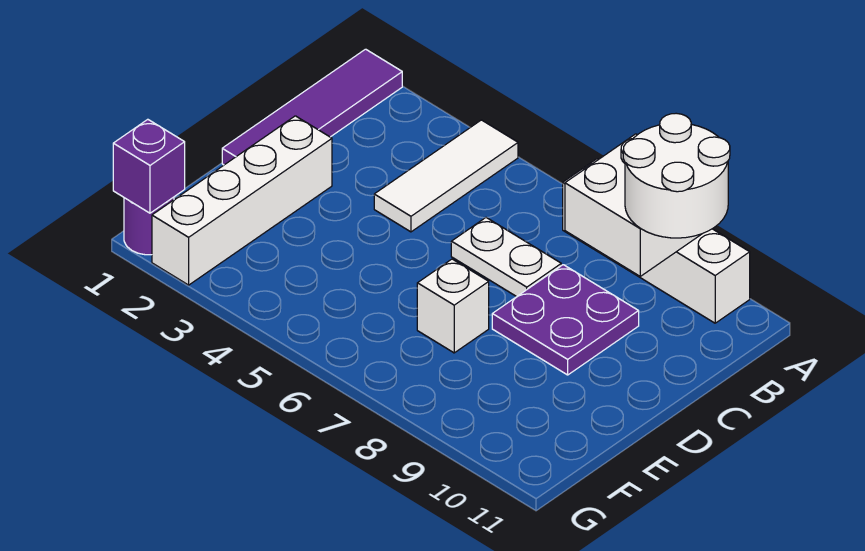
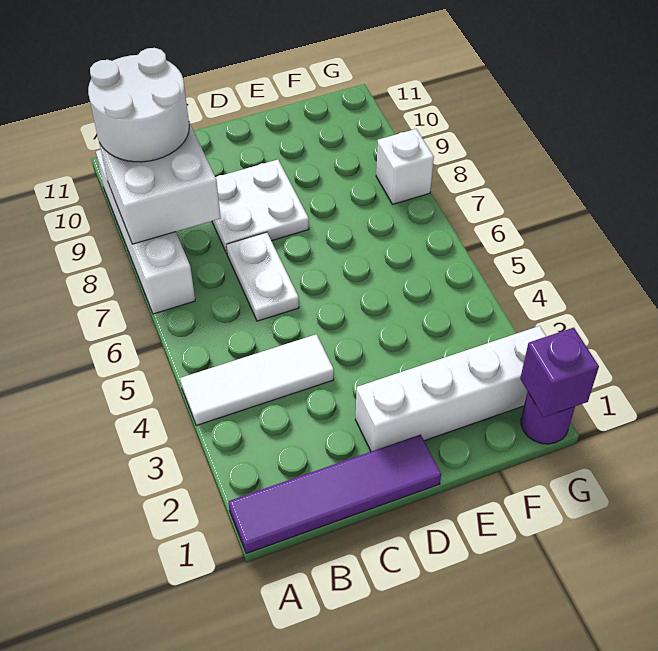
purple plate C8:D9 level 1 -> white plate C8:D9 level 1
white brick E7 level 1 -> white brick G8 level 1

